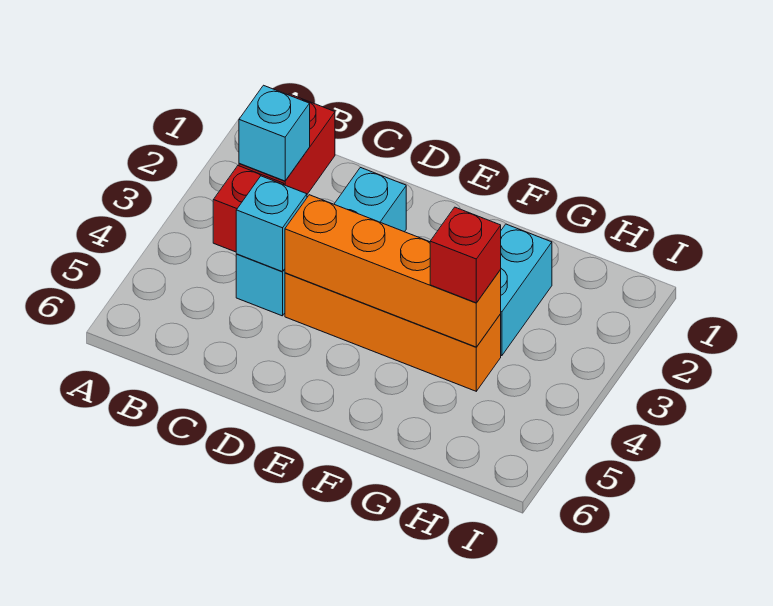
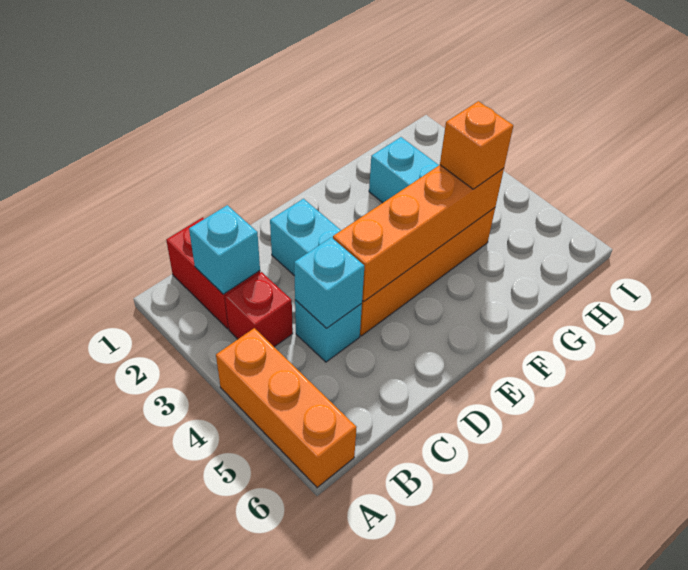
none -> orange brick A4:A6 level 1
red brick G4 level 3 -> orange brick G4 level 3

